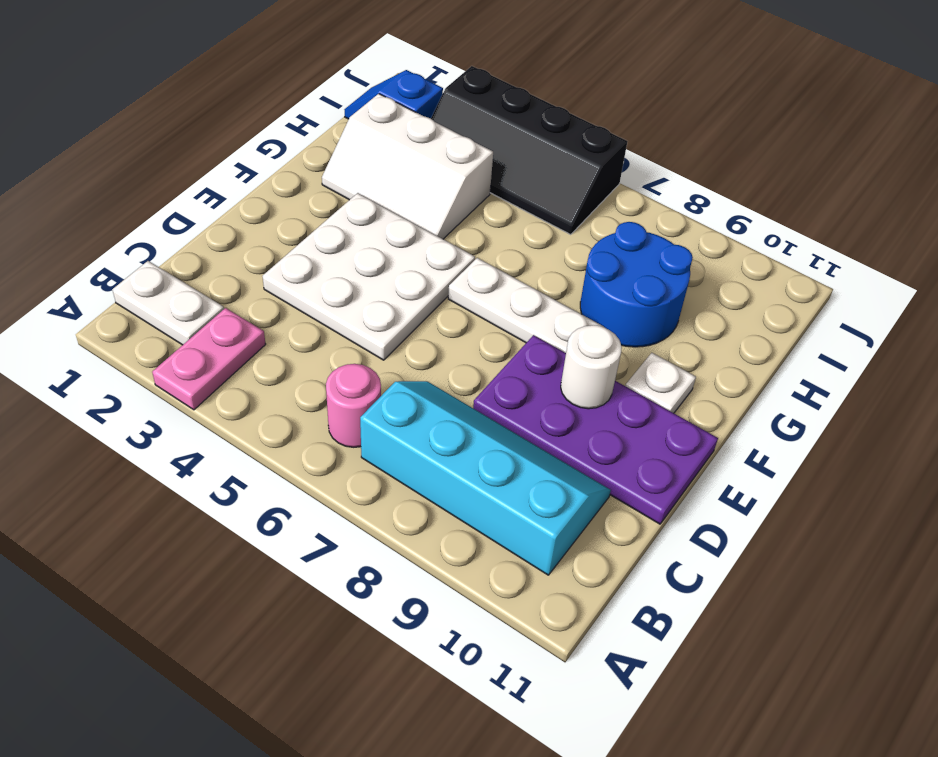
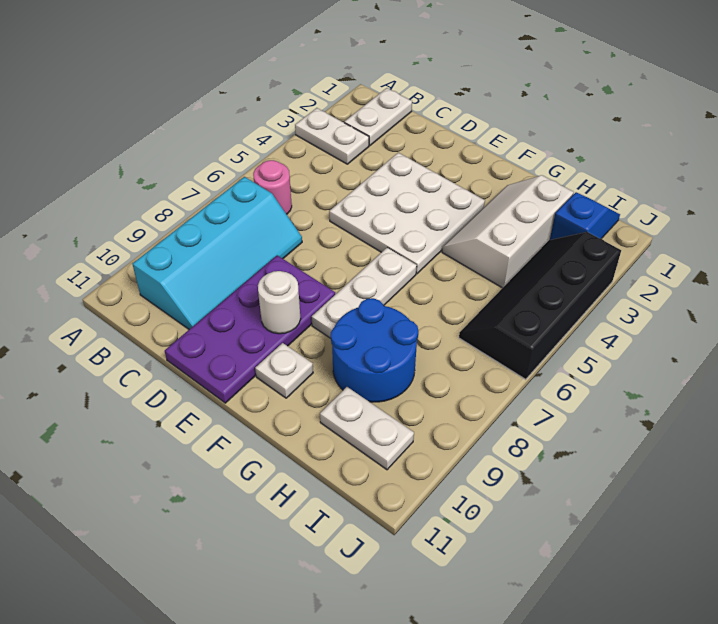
pink plate A3:B3 level 1 -> white plate A3:B3 level 1
none -> white plate H10:I10 level 1

